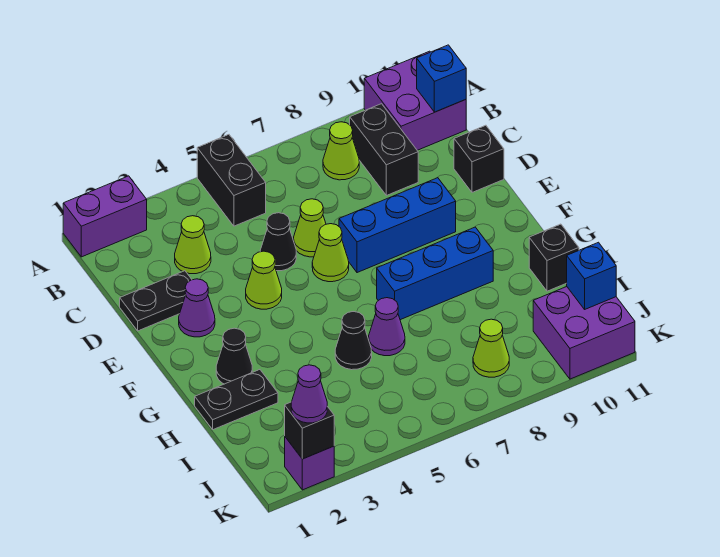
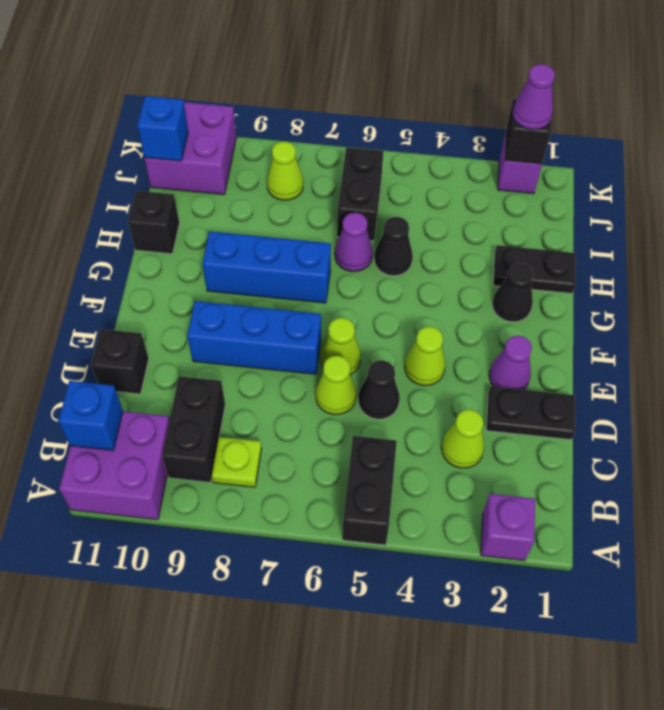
purple brick A1:A2 level 1 -> purple brick A2 level 1
lime cone B8 level 1 -> lime plate B8 level 1
none -> black brick I6:J6 level 1

